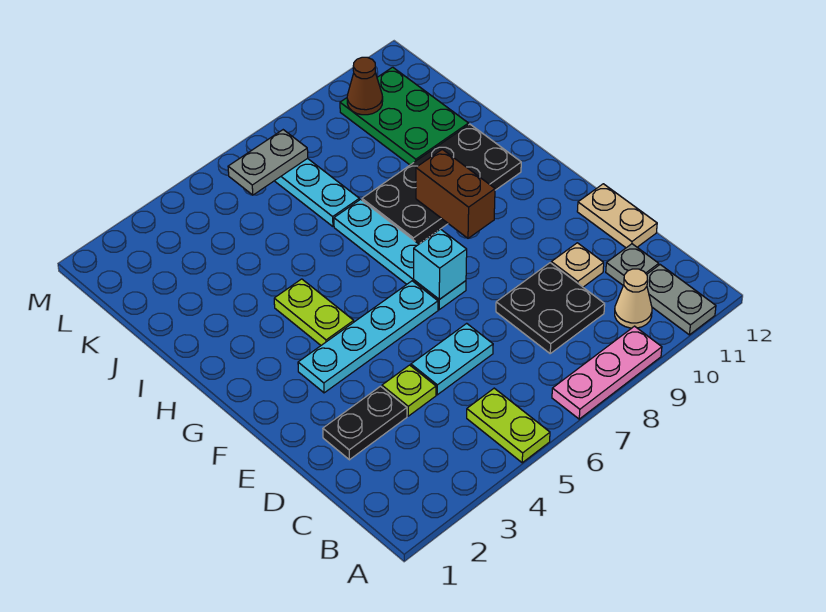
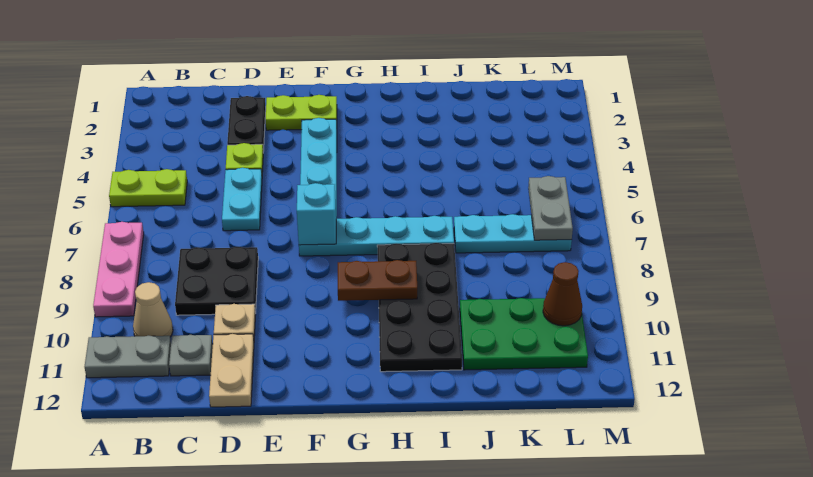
tan plate D12:E12 level 1 -> tan plate D11:D12 level 1
lime plate G4:H4 level 1 -> lime plate E2:F2 level 1
brown brick G9:H9 level 2 -> brown plate G9:H9 level 2

